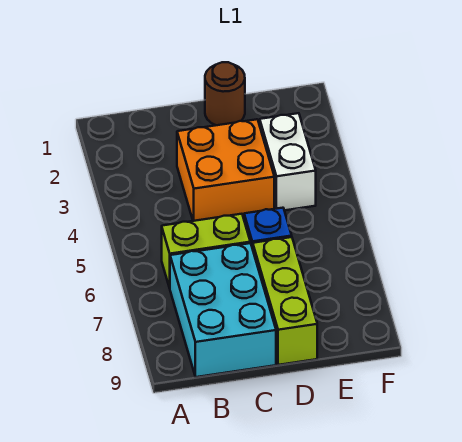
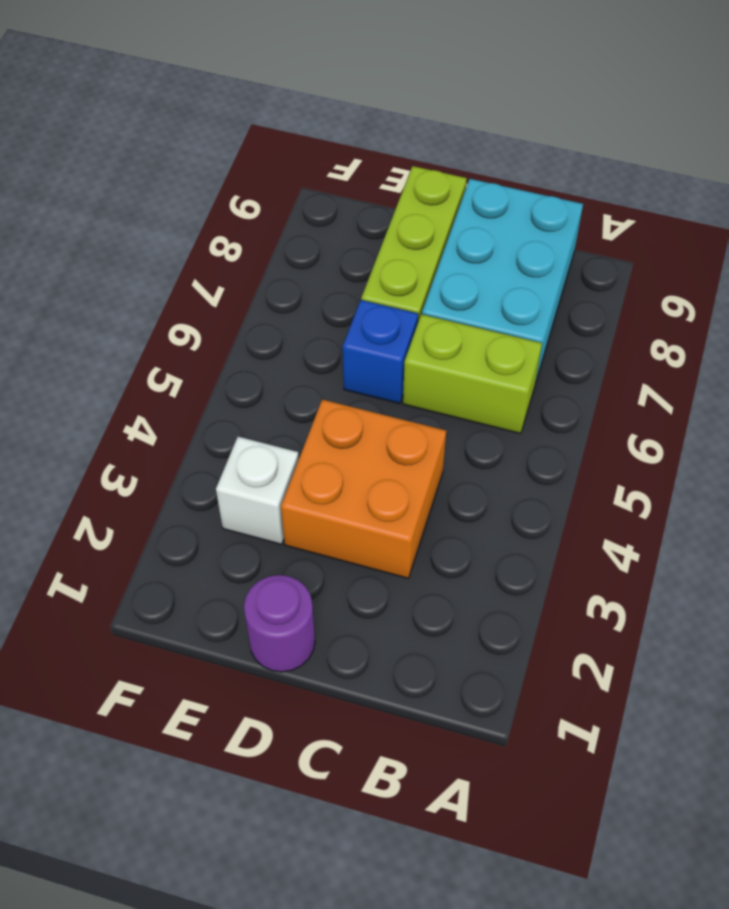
brown round brick D1 level 1 -> purple round brick D1 level 1
white brick E3:E4 level 1 -> white brick E3 level 1

